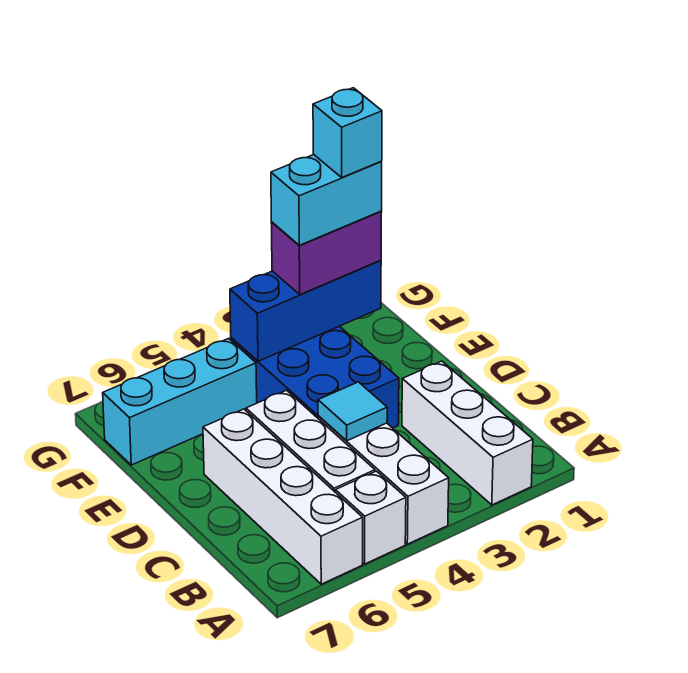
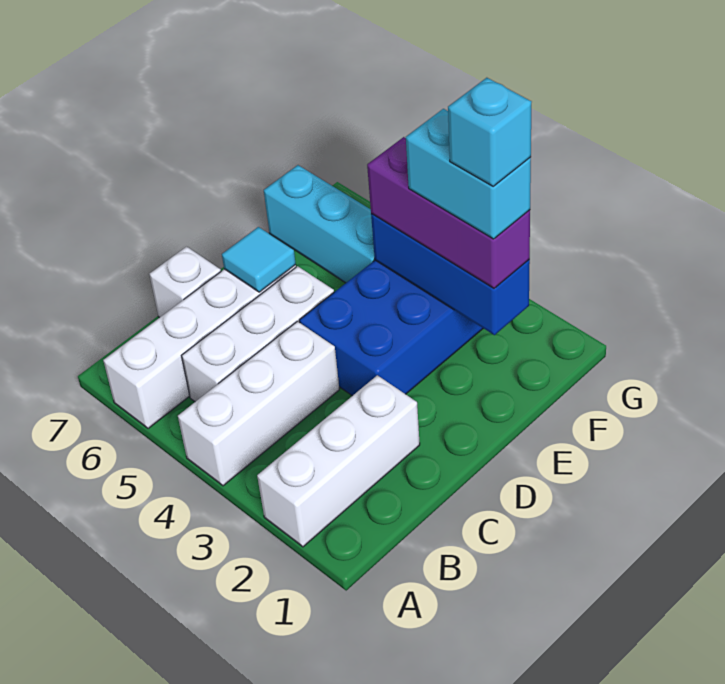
white brick A5 level 1 -> white brick C7 level 1
cyan tile C4 level 2 -> cyan tile D6 level 2
purple brick F2:F3 level 3 -> purple brick F2:F4 level 3

